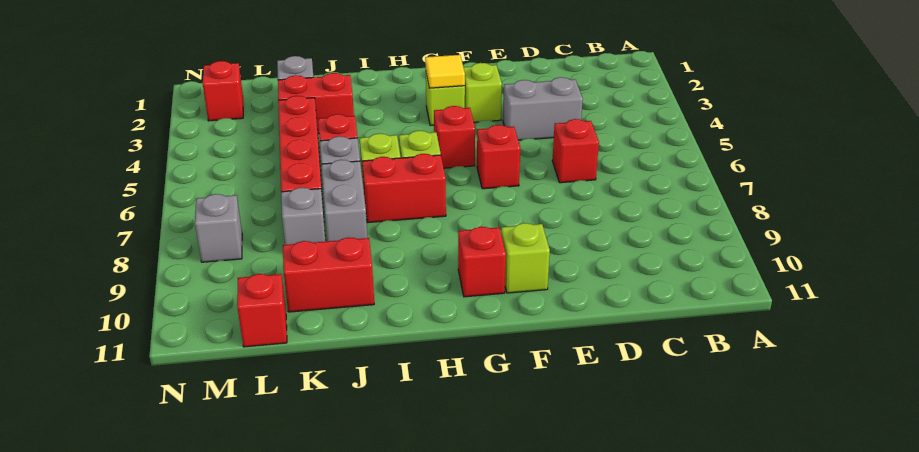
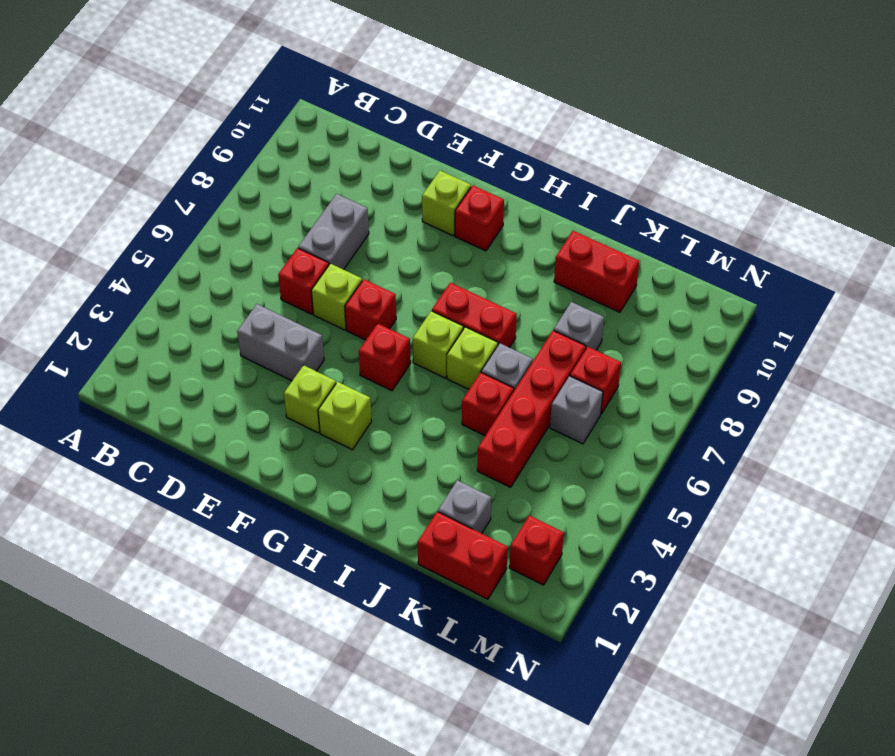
none -> lime brick E6 level 1
yellow tile G3 level 2 -> none
red brick J3:K3 level 1 -> red brick K1:L1 level 1
grey brick J7:J8 level 1 -> grey brick D7:D8 level 1
red brick L11 level 1 -> red brick L7 level 1
grey brick M8 level 1 -> grey brick L6 level 1

